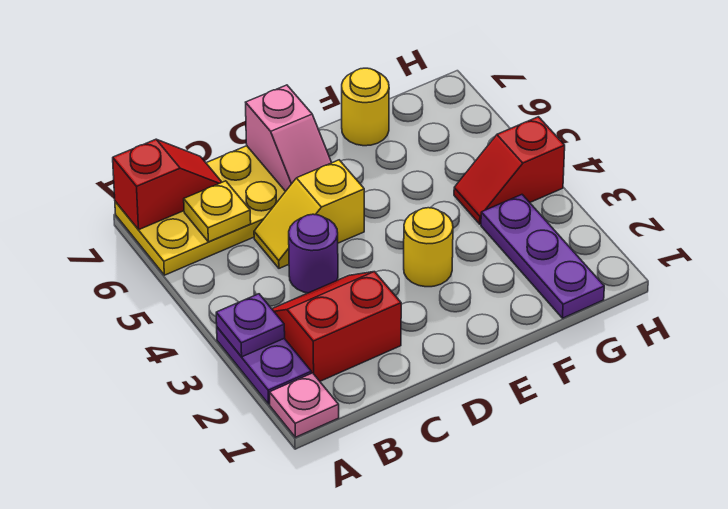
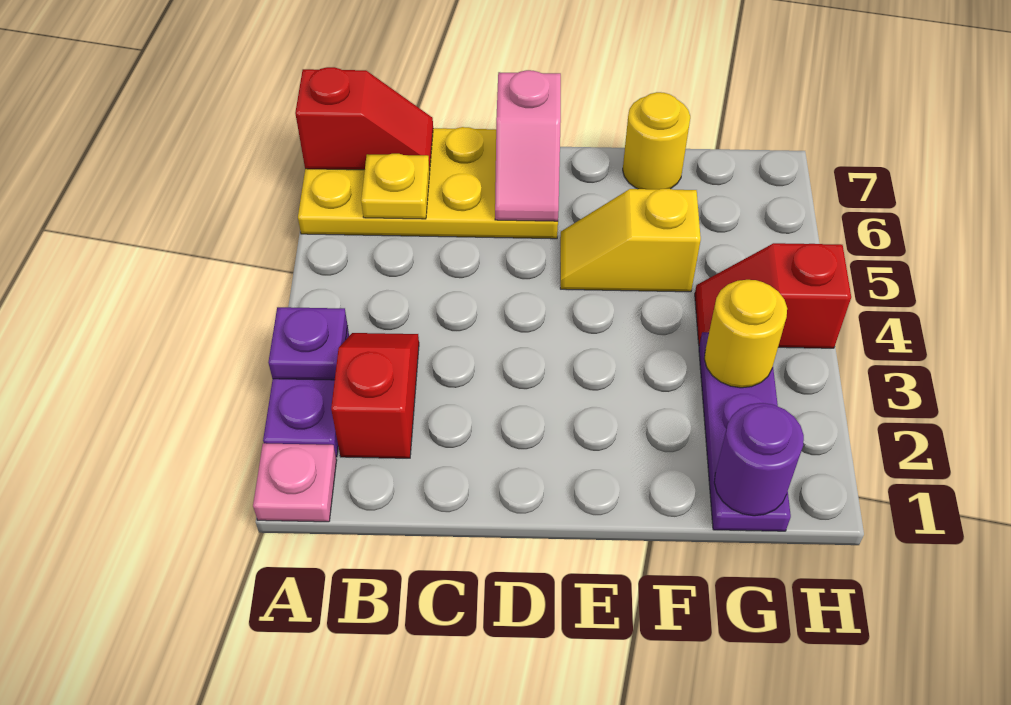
red slope B2:C3 level 1 top 2 -> red slope B2:B3 level 1 top 2
purple round brick C4 level 1 -> purple round brick G1 level 2
yellow slope C5:D5 level 1 top D -> yellow slope E5:F5 level 1 top F
yellow round brick E3 level 1 -> yellow round brick G3 level 2

